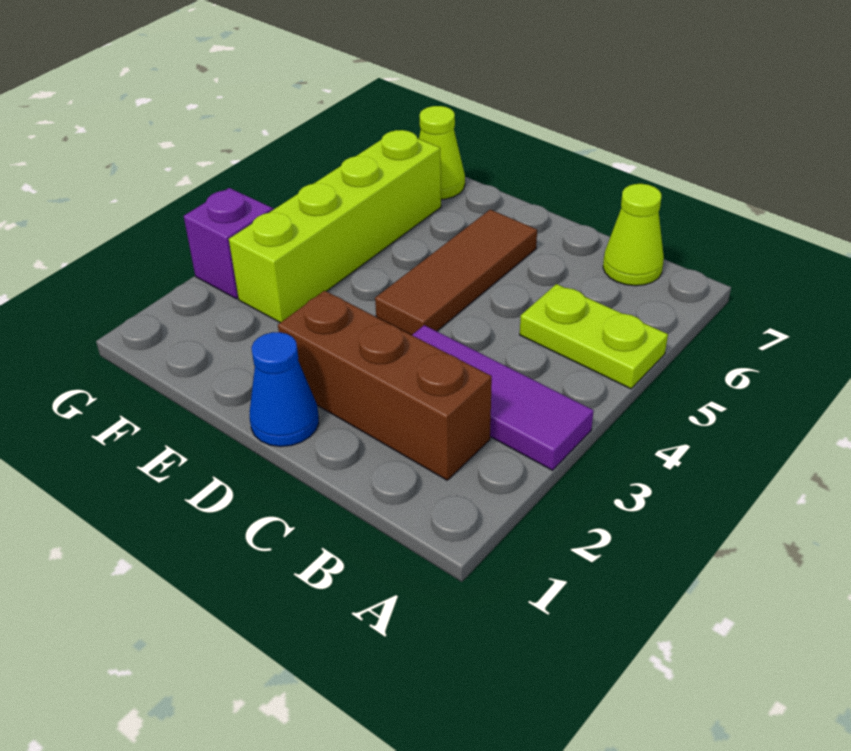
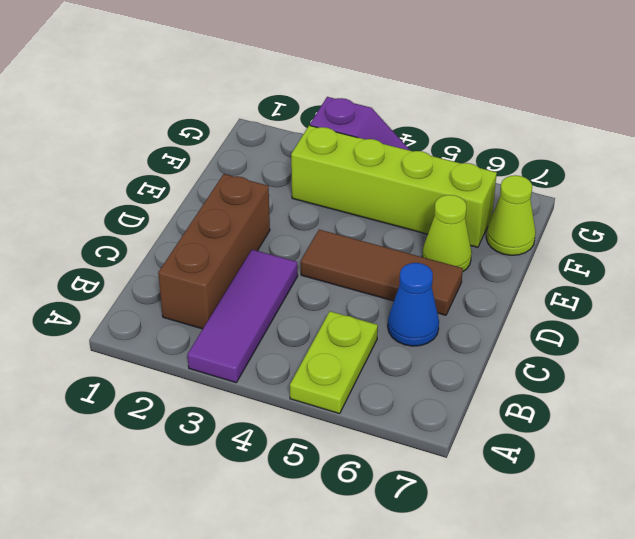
lime cone B7 level 1 -> lime cone E6 level 1
blue cone D1 level 1 -> blue cone C6 level 1

